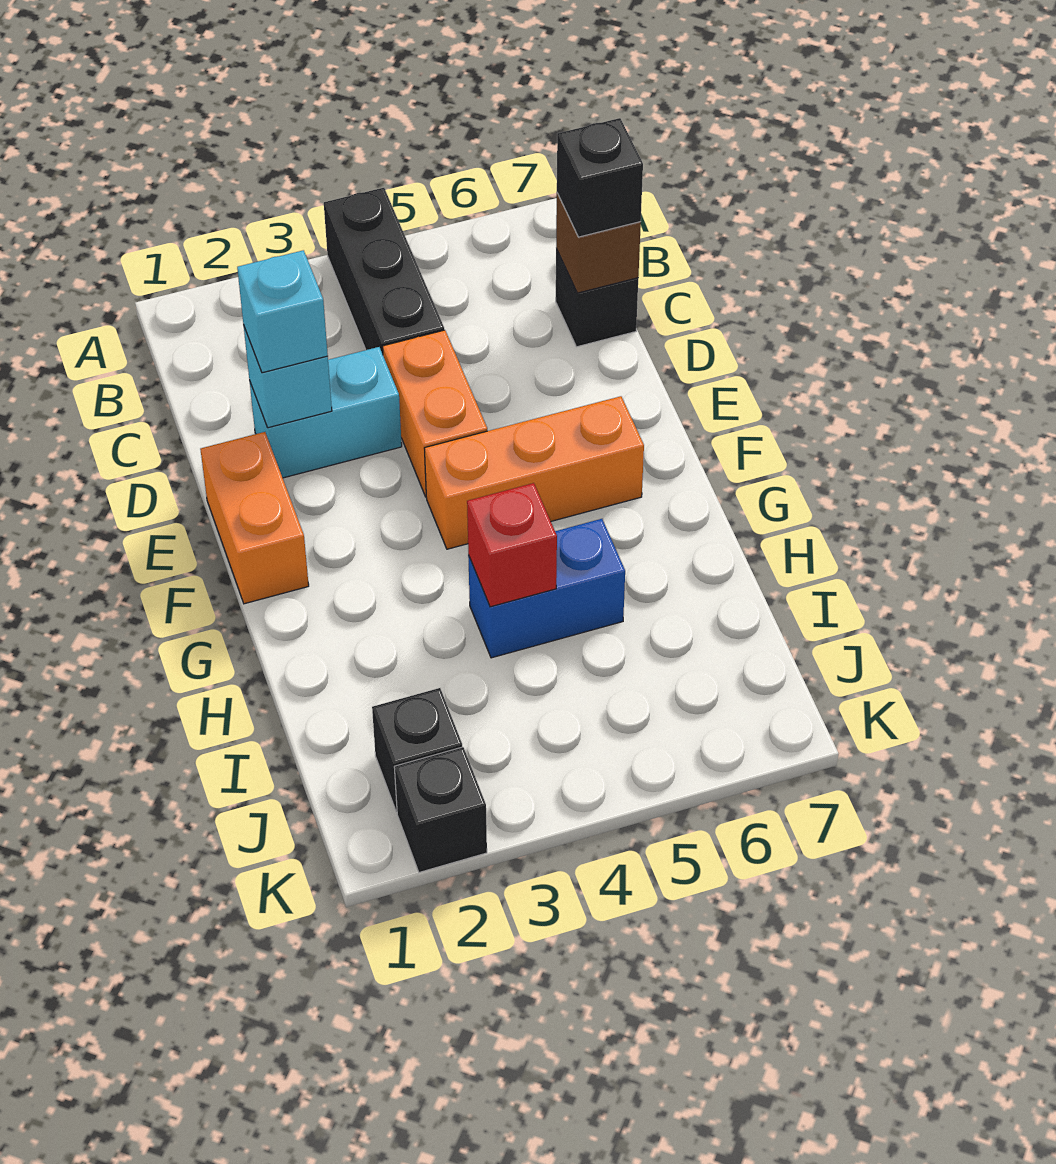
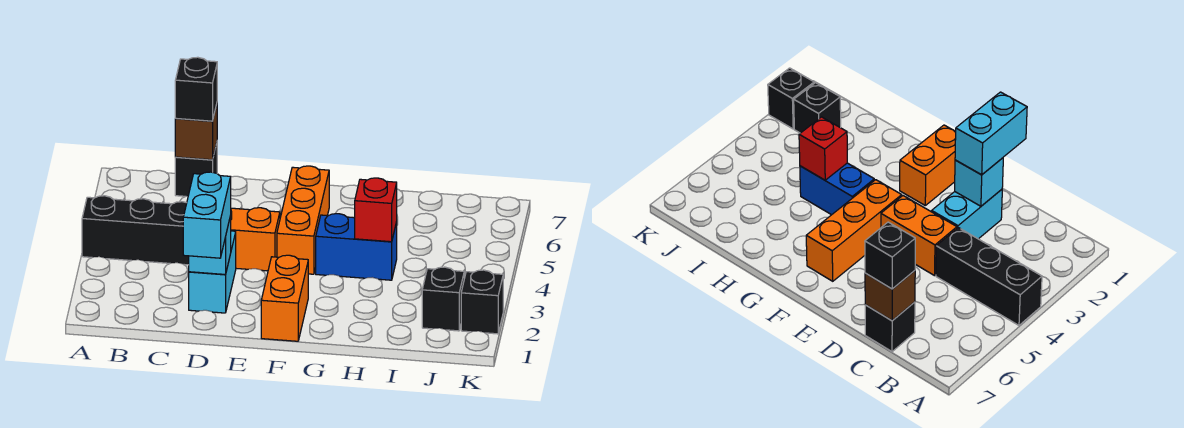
cyan brick D2 level 3 -> cyan brick D1:D2 level 3
orange brick E1:F1 level 1 -> orange brick F1:F2 level 1
blue brick H4:H5 level 1 -> blue brick G4:H4 level 1

